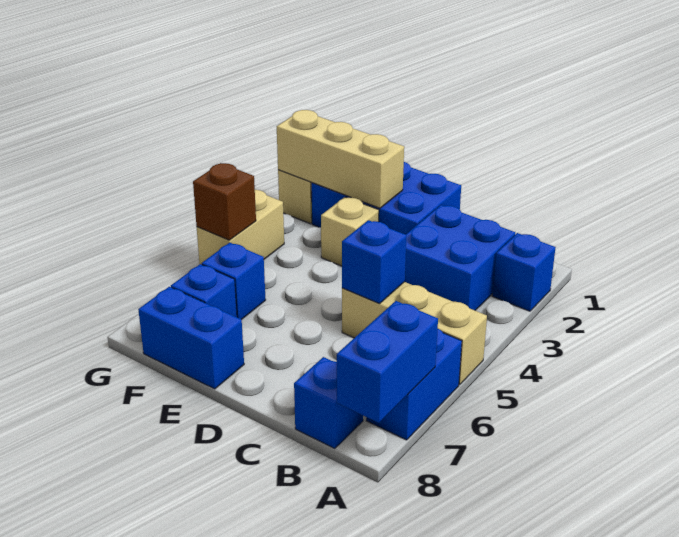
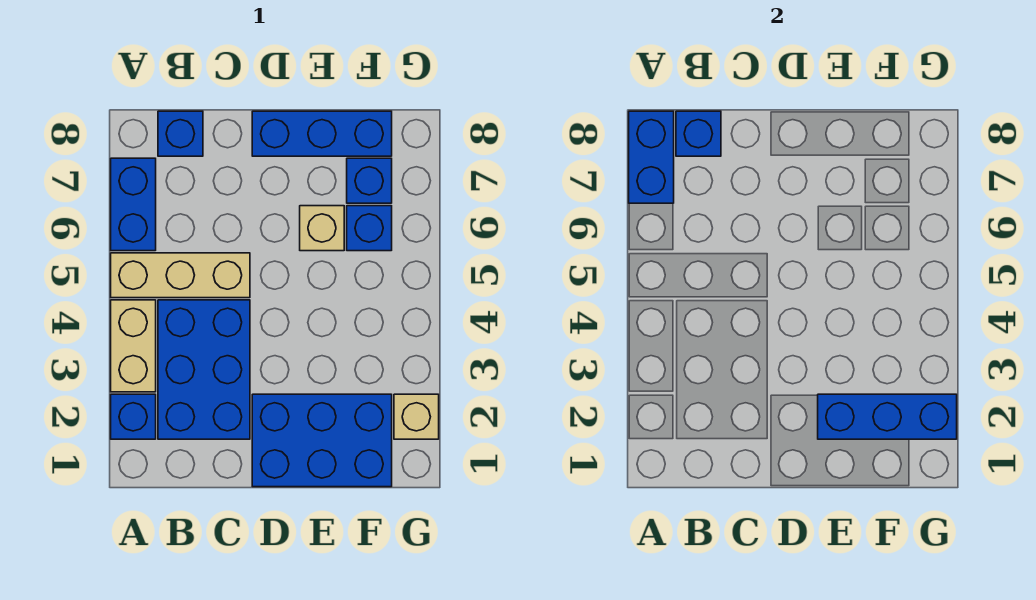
blue brick B2:C3 level 1 -> blue brick B2:C4 level 1
blue brick C5 level 2 -> blue brick B8 level 2
tan brick E2:G2 level 2 -> blue brick E2:G2 level 2
tan brick E3 level 1 -> tan brick E6 level 1
blue brick E8:F8 level 1 -> blue brick D8:F8 level 1
tan brick G4:G5 level 1 -> tan brick A3:A4 level 1
brown brick G5 level 2 -> none

